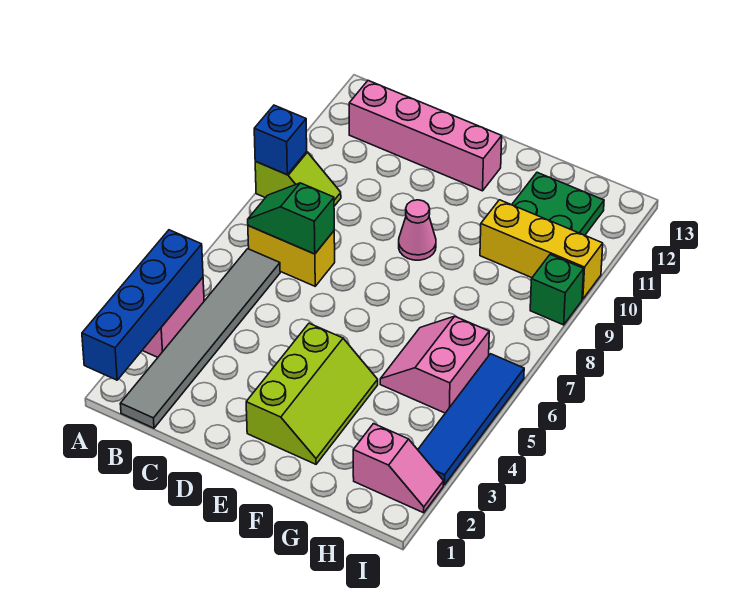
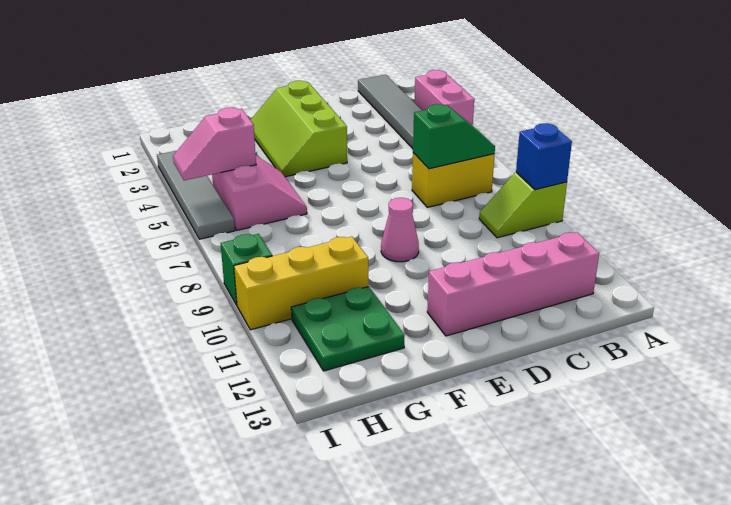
blue brick A1:A4 level 2 -> none
pink slope H2:I2 level 1 top H -> pink slope H5:I5 level 2 top H
blue tile I3:I6 level 1 -> grey tile I3:I6 level 1

